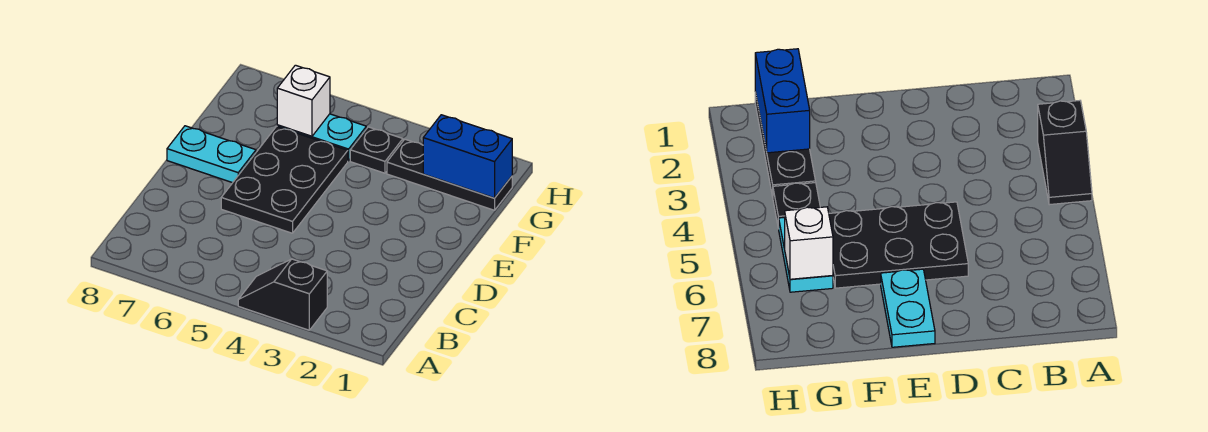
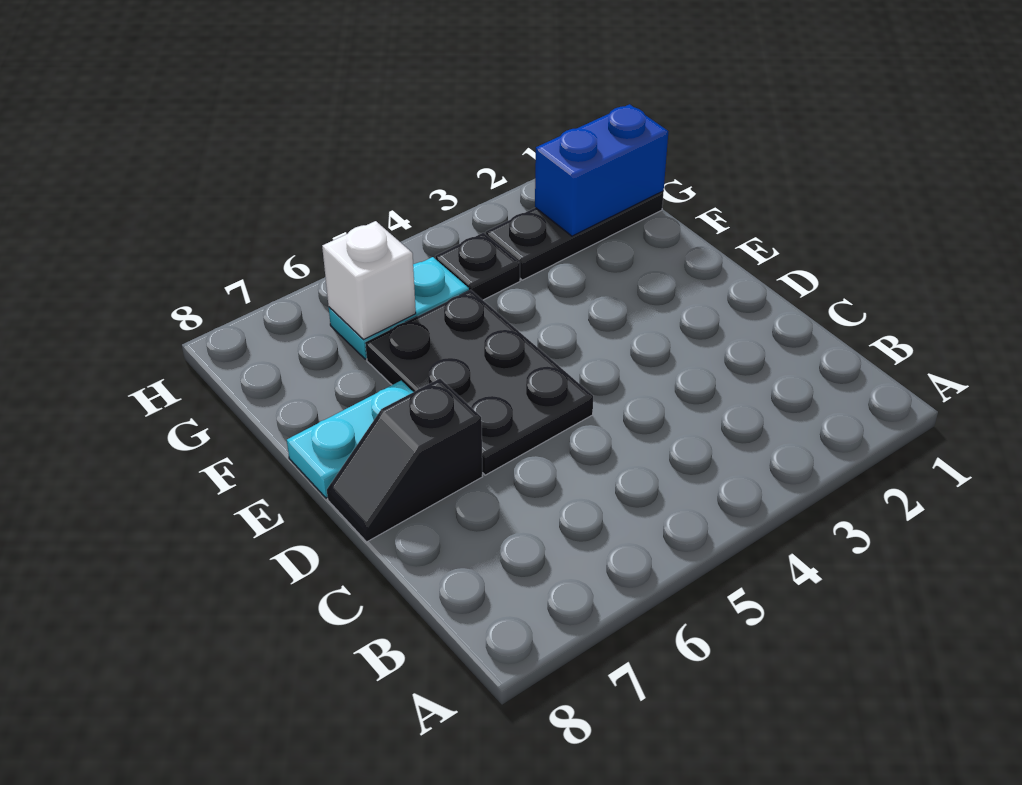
black slope A3:A4 level 1 top 3 -> black slope D7:D8 level 1 top 7

